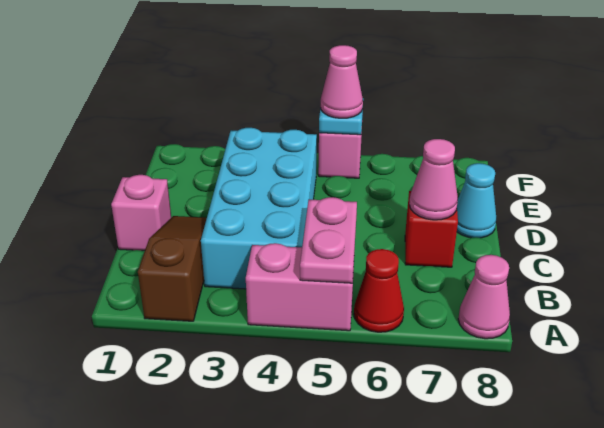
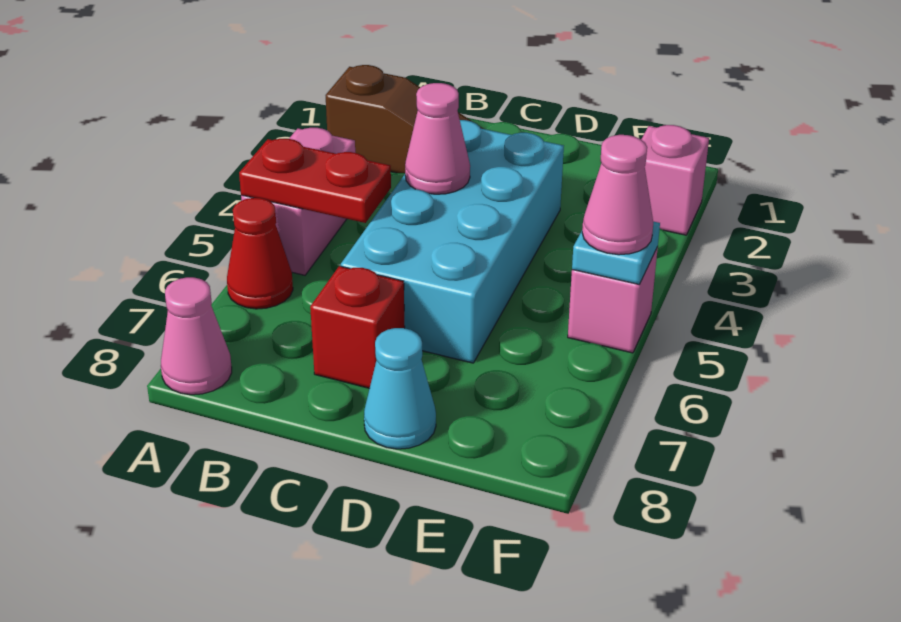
pink plate A5:B5 level 2 -> red plate A5:B5 level 2
cyan brick B3:E4 level 1 -> cyan brick C3:D6 level 1
pink brick C1 level 1 -> pink brick F2 level 1
pink cone C7 level 2 -> pink cone C4 level 2

